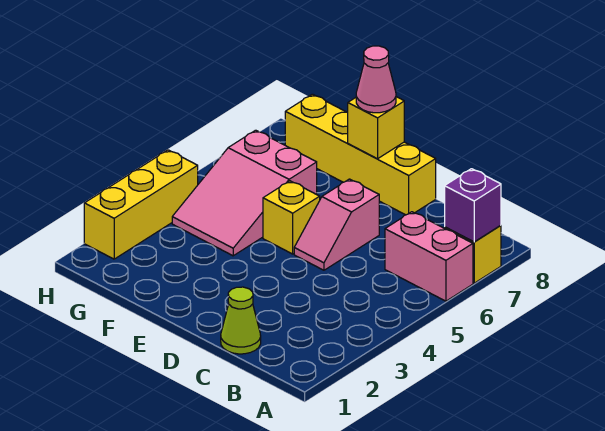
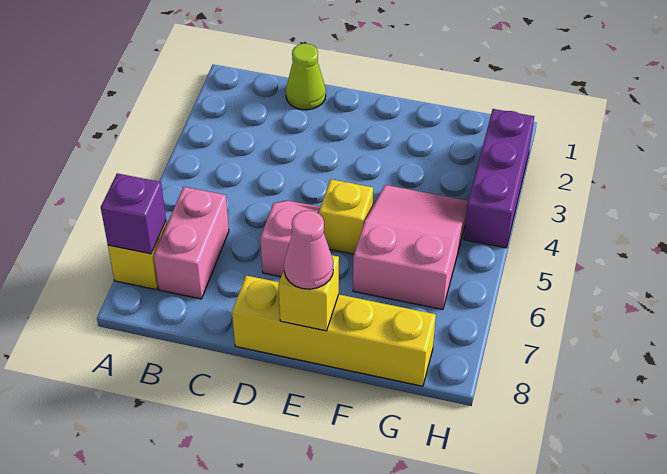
pink brick A6:B6 level 1 -> pink brick B6:B7 level 1
yellow brick H2:H4 level 1 -> purple brick H2:H4 level 1

